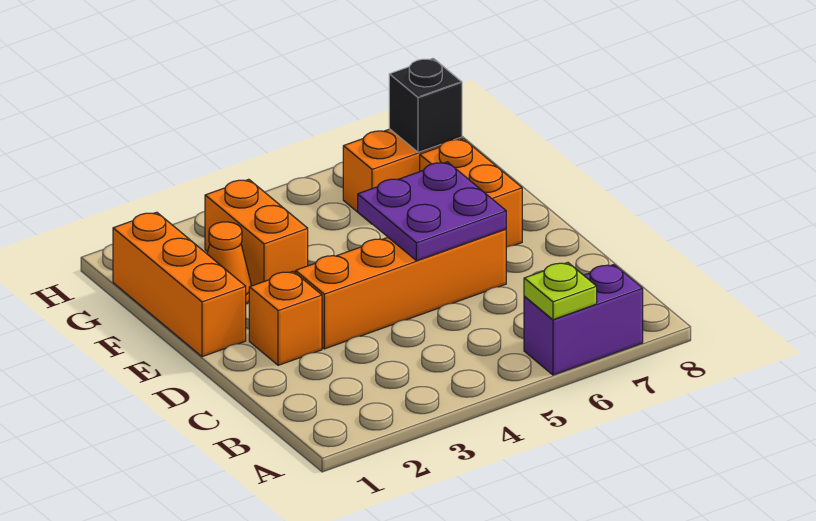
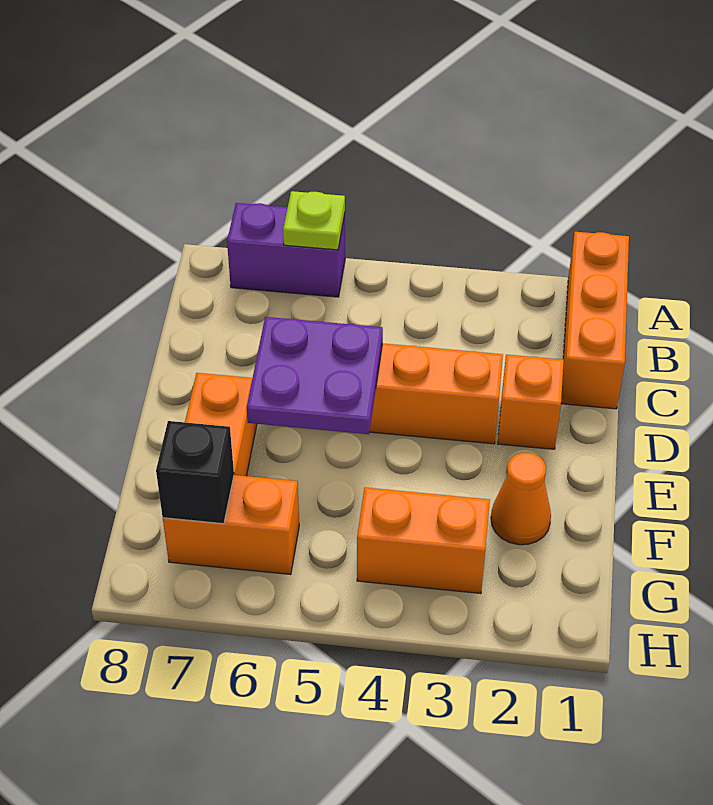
orange brick E1:G1 level 1 -> orange brick A1:C1 level 1
orange brick F3:G3 level 1 -> orange brick G3:G4 level 1

